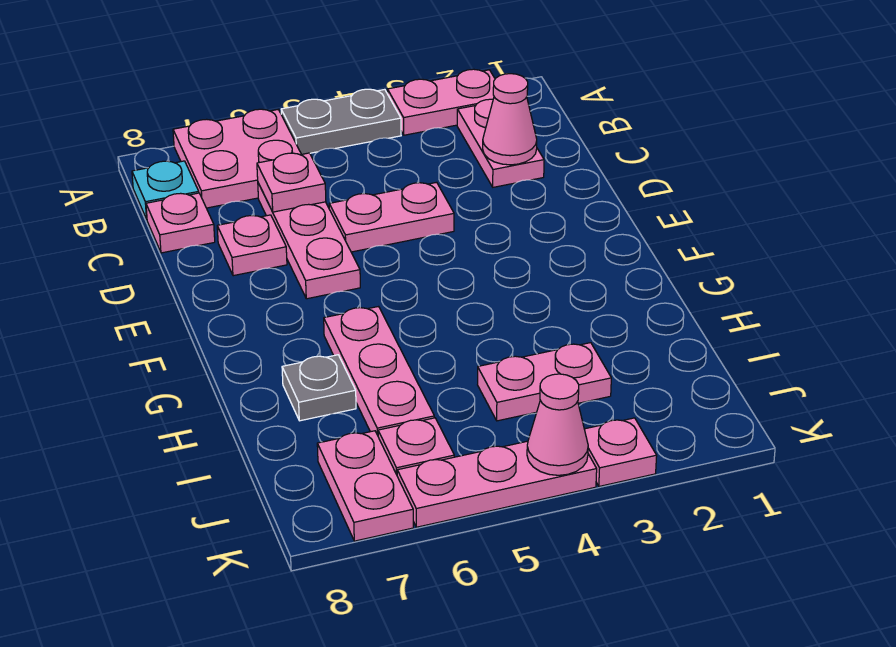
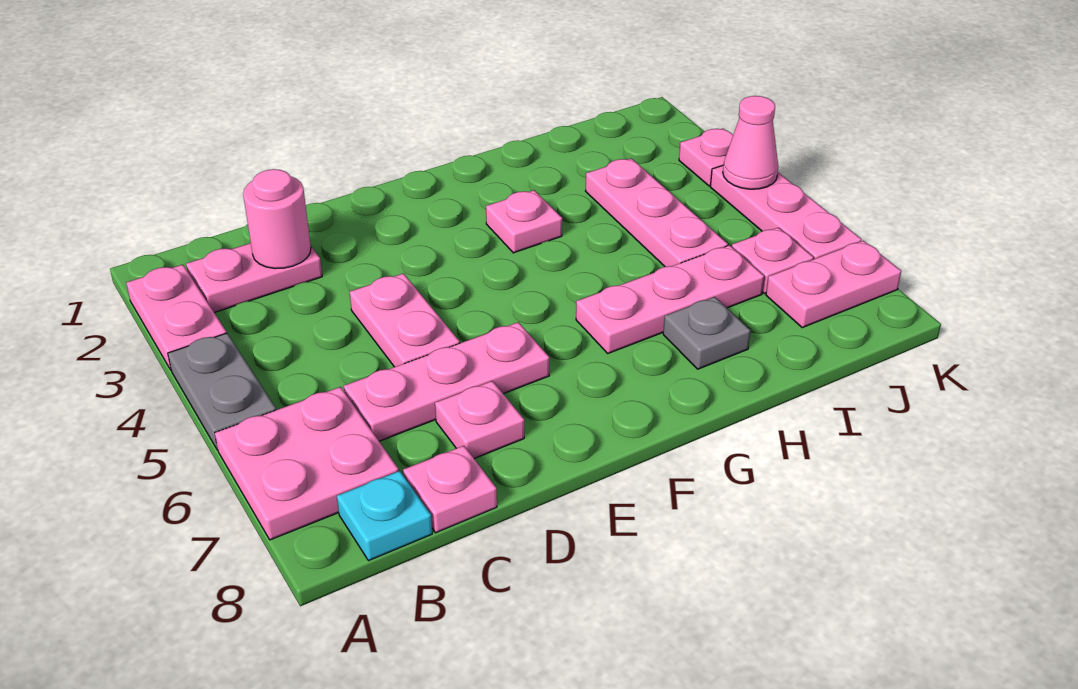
pink cone C2 level 2 -> pink round brick C2 level 2
pink plate C6 level 2 -> pink plate G3 level 1
pink plate I3:I4 level 1 -> pink plate I3:I5 level 1

